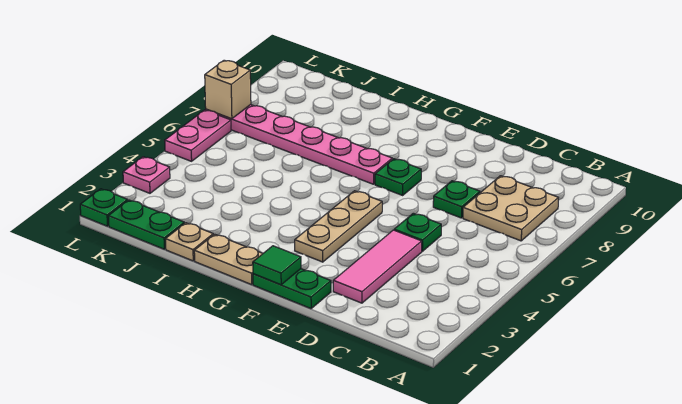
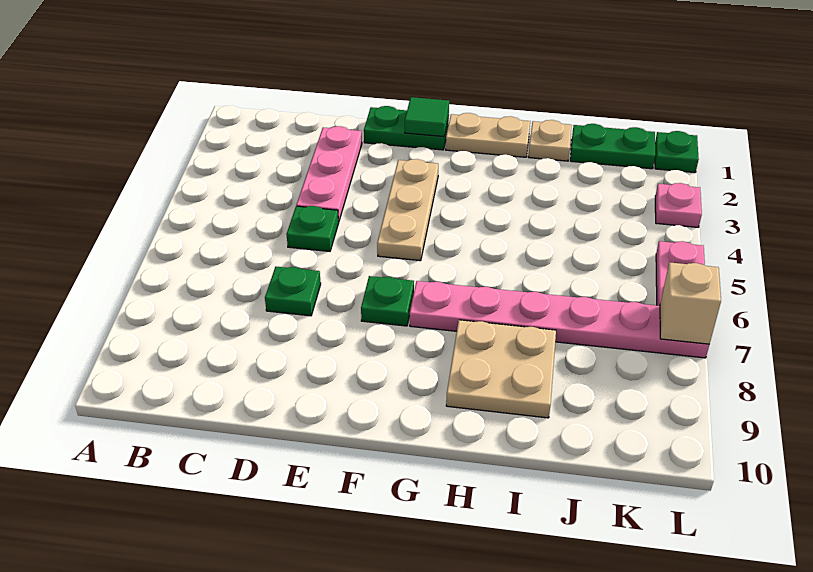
tan plate B7:C8 level 1 -> tan plate H8:I9 level 1
pink tile D2:D4 level 1 -> pink plate D2:D4 level 1

